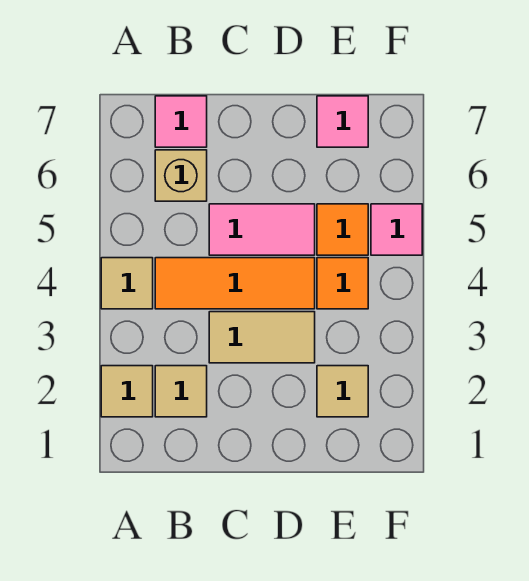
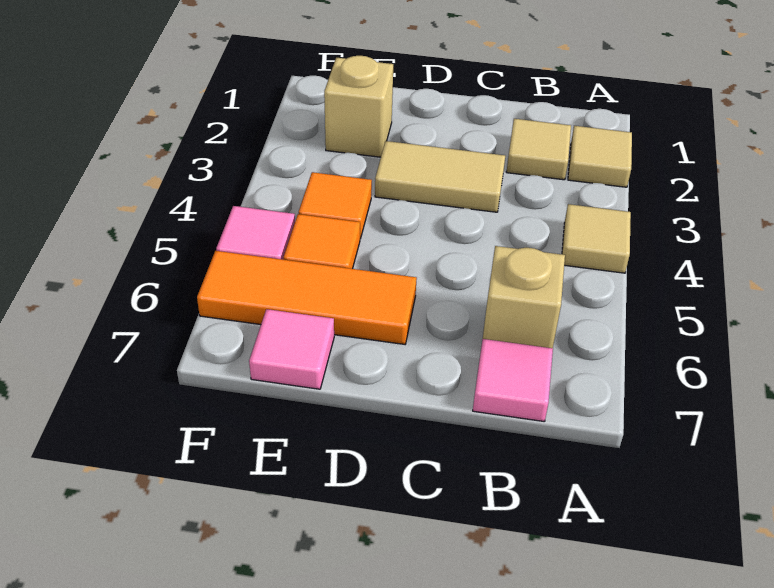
orange tile B4:D4 level 1 -> orange tile D6:F6 level 1
pink tile C5:D5 level 1 -> none
tan tile E2 level 1 -> tan brick E2 level 1

